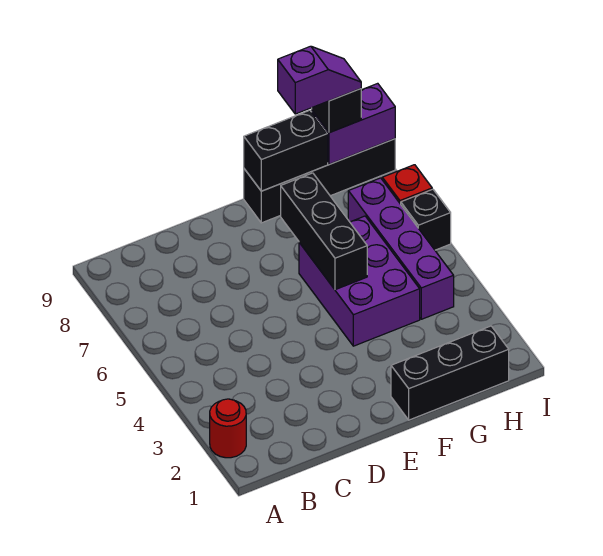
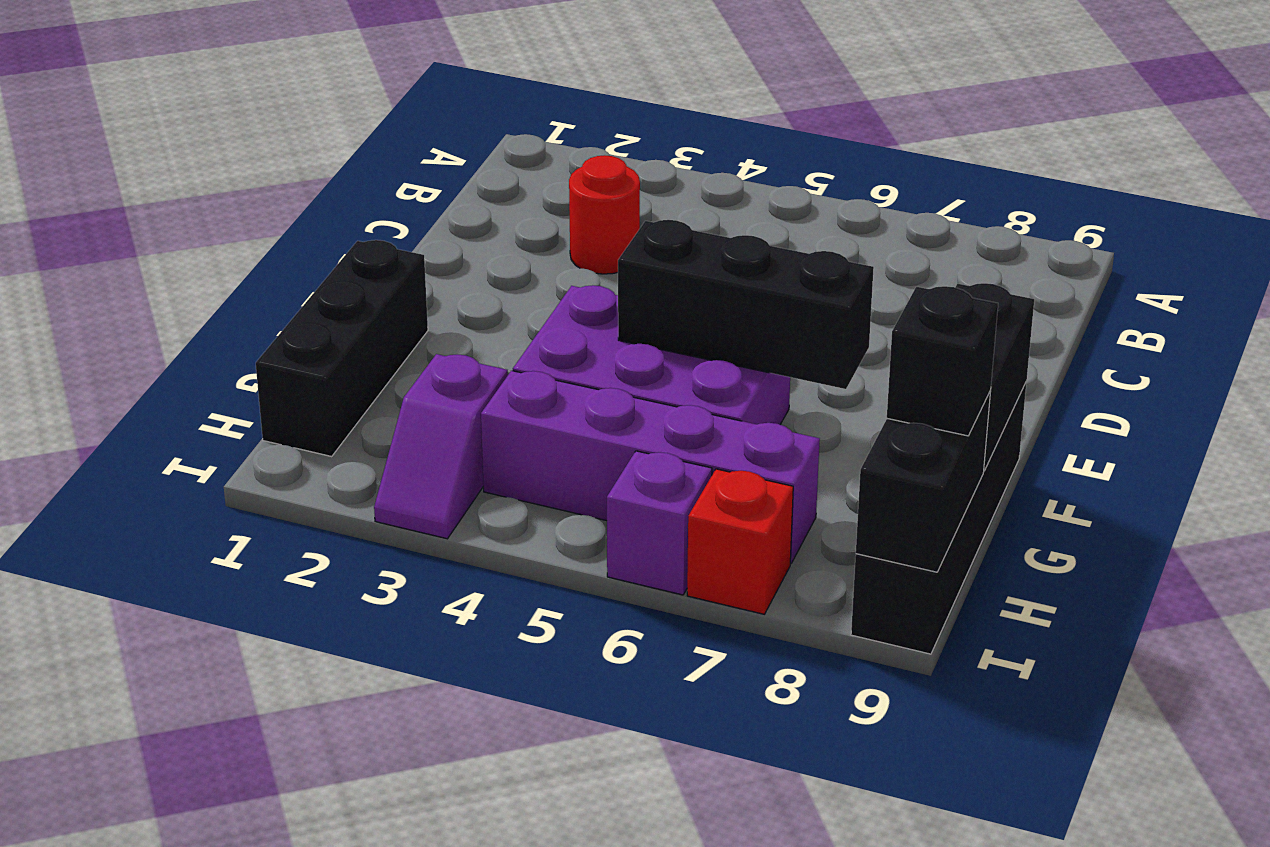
red round brick A2 level 1 -> red round brick C3 level 1
purple slope G9:H9 level 4 top G -> purple slope H3:I3 level 1 top H
purple brick H9:I9 level 2 -> black brick H9:I9 level 2
black brick I6 level 1 -> purple brick I6 level 1

